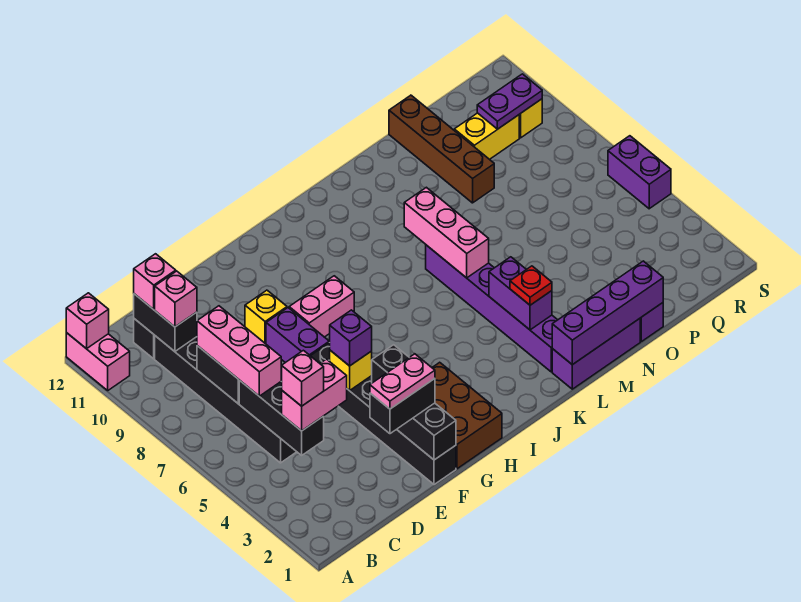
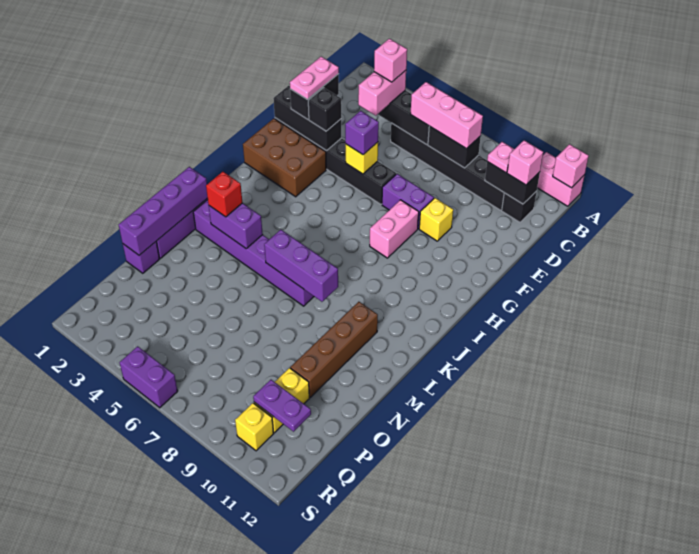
pink brick C10 level 3 -> pink plate C10 level 3
red plate L3 level 3 -> red brick L3 level 3
pink brick L6:L8 level 2 -> purple brick L6:L8 level 2
brown brick O9:O12 level 1 -> brown brick L10:O10 level 1
purple plate Q10:R10 level 2 -> purple plate Q10:Q11 level 2

